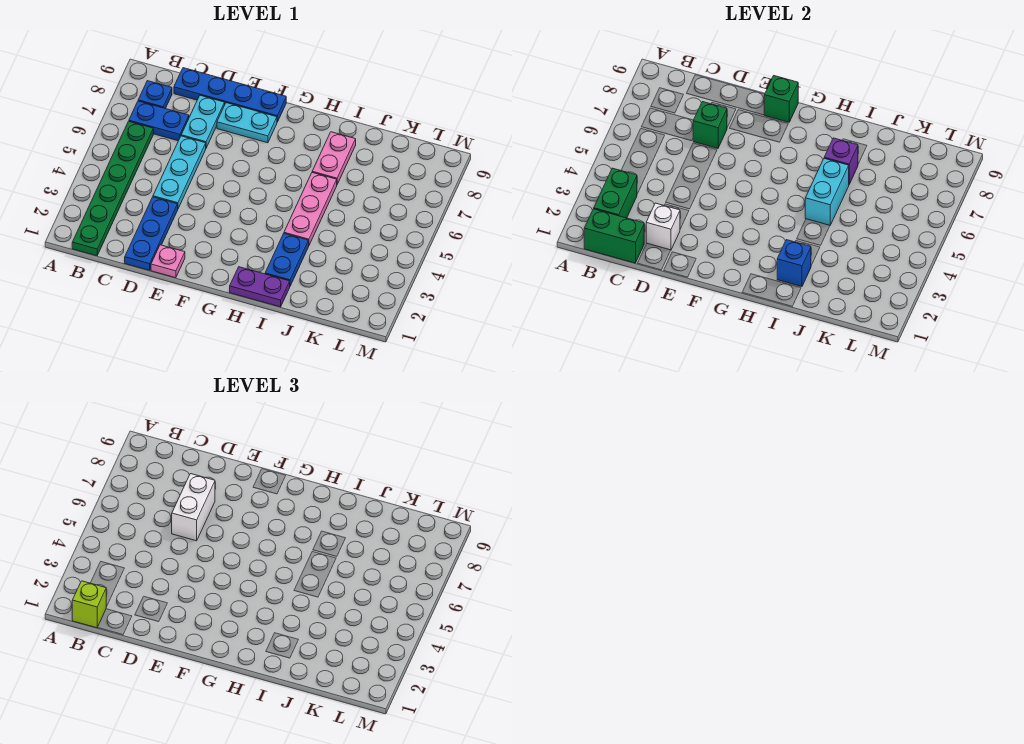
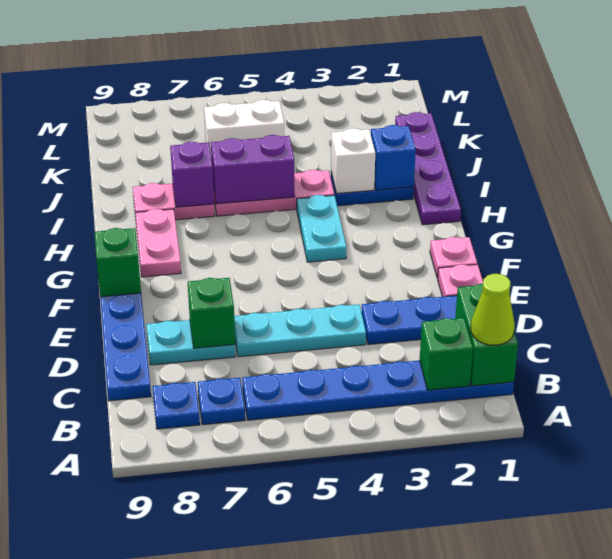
green plate B1:B6 level 1 -> blue plate B1:B6 level 1
lime brick B1 level 3 -> lime cone B1 level 3
green brick B2:B3 level 2 -> green brick B2 level 2
blue plate B7:C7 level 1 -> blue plate B7 level 1
white brick D2 level 2 -> white brick I3 level 2
white brick D6:D7 level 3 -> white brick K5:K6 level 1
cyan plate E8:F8 level 1 -> cyan plate G4:H4 level 1
none -> pink plate F1 level 1
none -> pink plate G8:H8 level 1
purple plate H1:I1 level 1 -> purple plate H1:K1 level 1
cyan brick I5:I6 level 2 -> purple brick I5:I6 level 2

